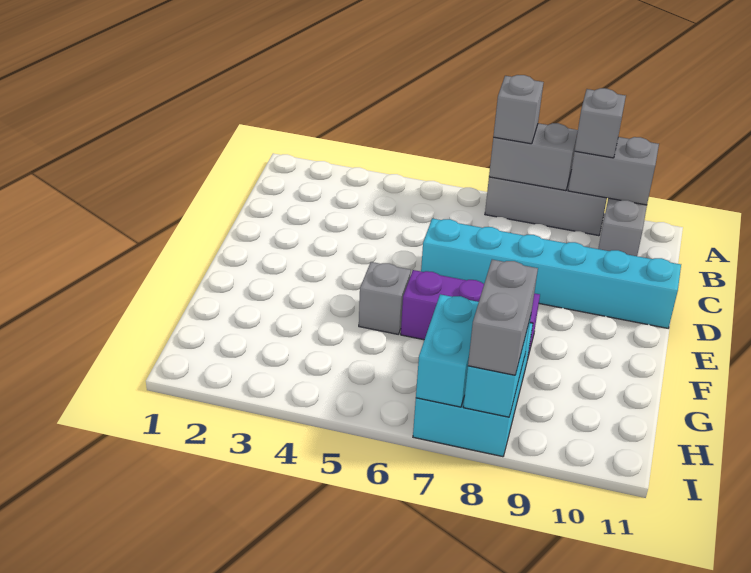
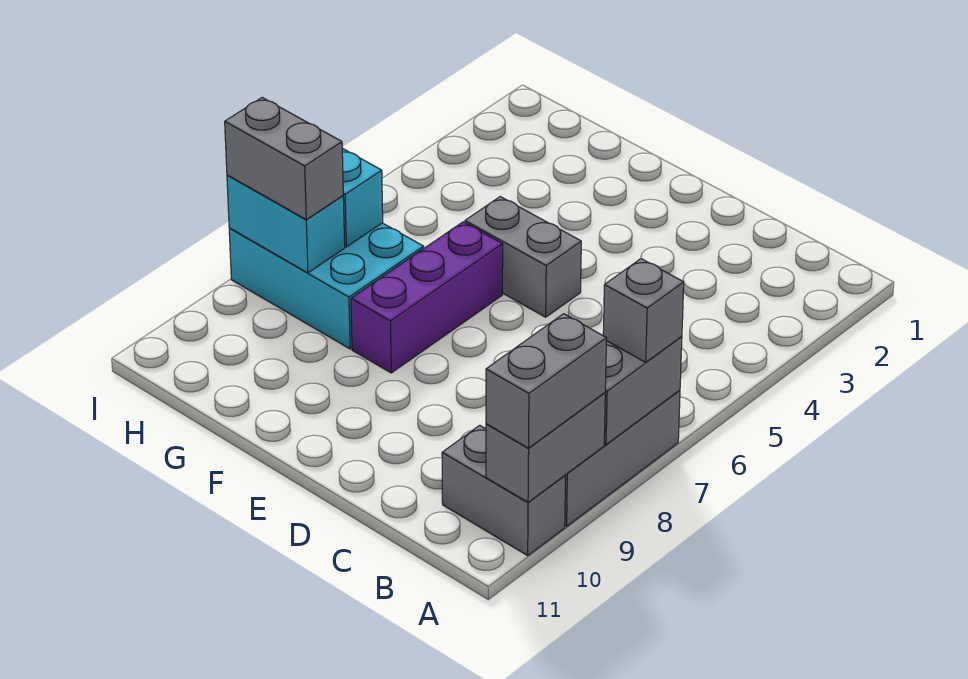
grey brick A9 level 3 -> grey brick A9:A10 level 3
cyan brick D6:D11 level 1 -> none
grey brick F5 level 1 -> grey brick E5:F5 level 1

